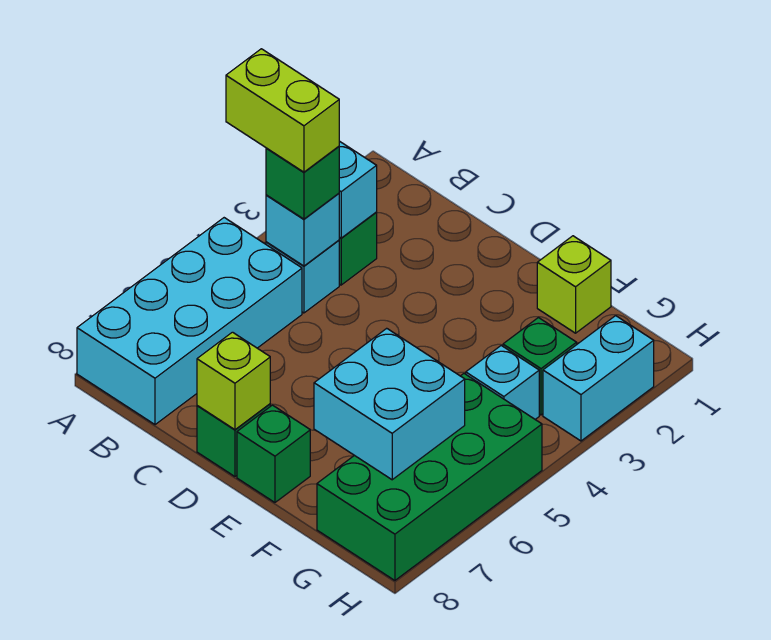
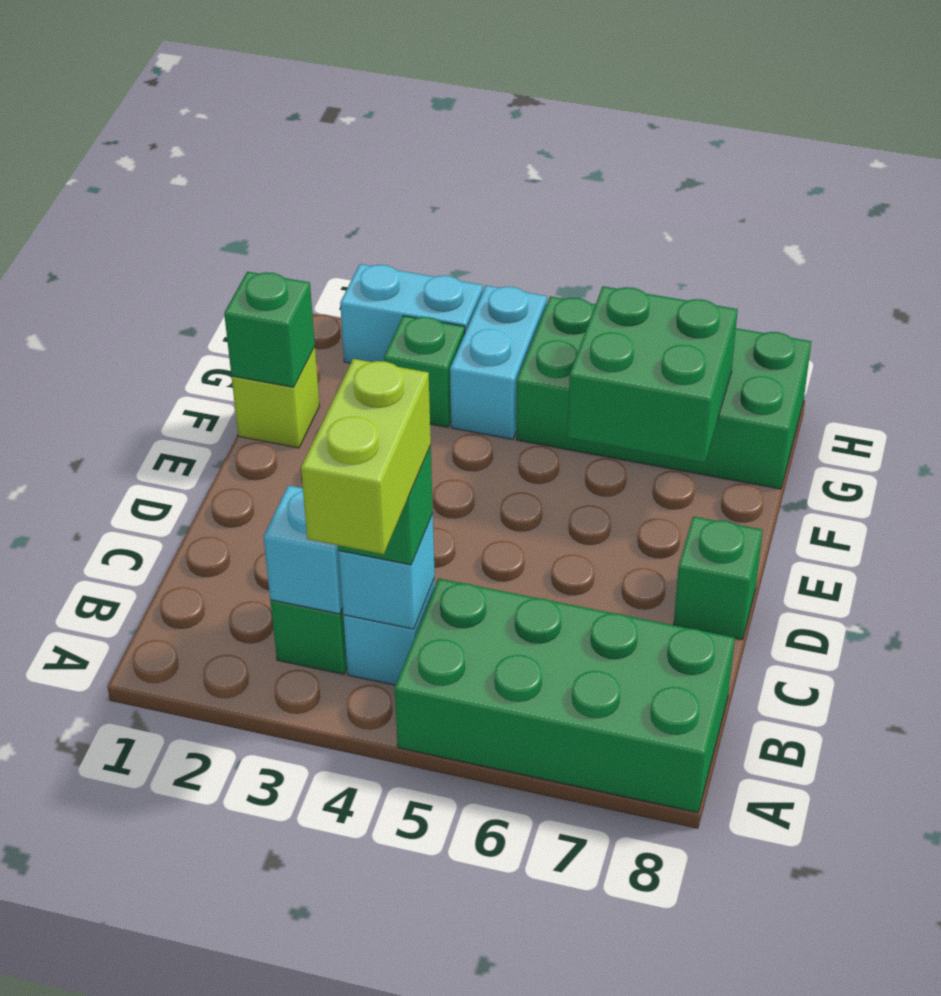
cyan brick A5:B8 level 1 -> green brick A5:B8 level 1
lime brick D8 level 2 -> none
green brick E8 level 1 -> green brick F1 level 2
cyan brick F6:G7 level 2 -> green brick F6:G7 level 2
cyan brick G4 level 1 -> cyan brick G4:H4 level 1

